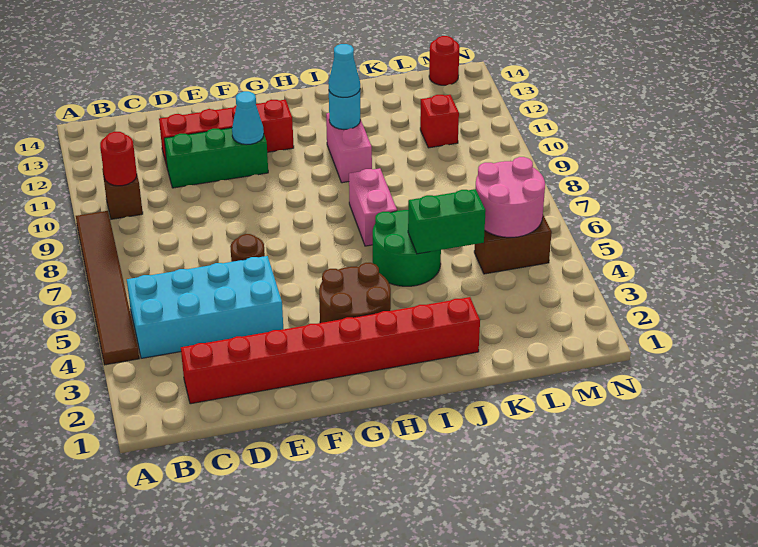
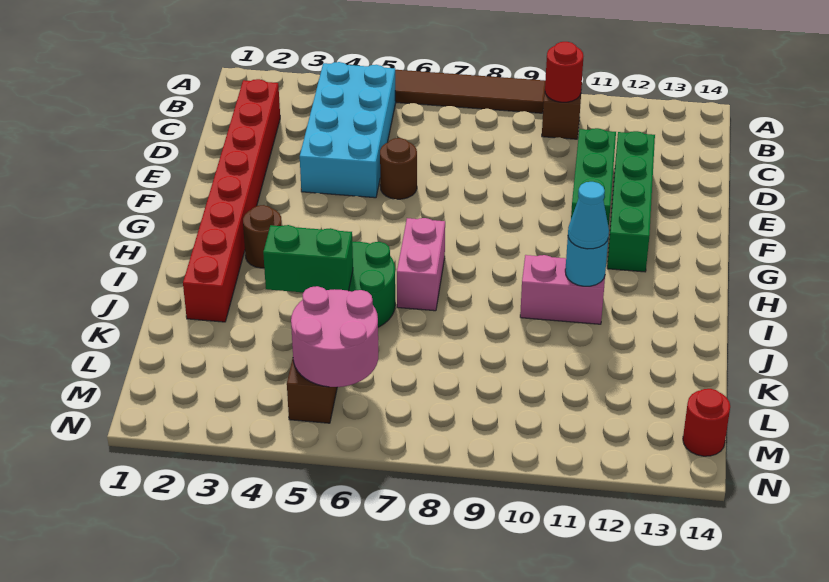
red brick D12:G12 level 1 -> green brick D12:G12 level 1
cyan cone F11 level 2 -> none
brown round brick G3:H4 level 1 -> brown round brick H3 level 1
pink brick I7:I8 level 1 -> pink brick H7:I7 level 1
green brick J5:K5 level 2 -> green brick J4:J5 level 2
red brick L11 level 1 -> none

